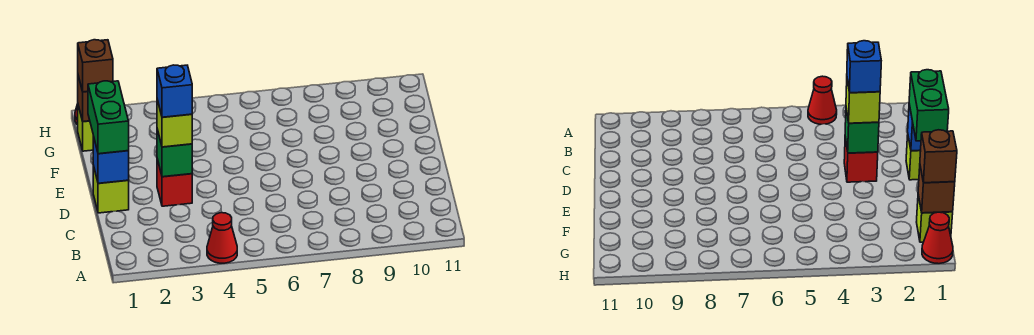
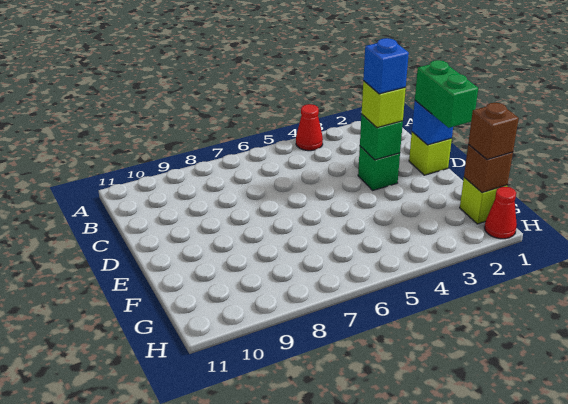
red brick D3 level 1 -> green brick D3 level 1

